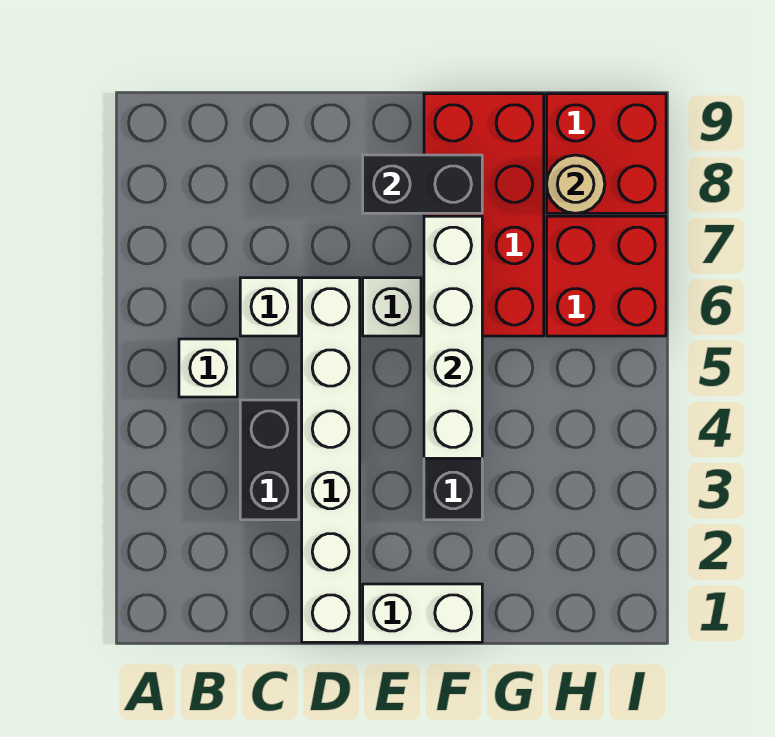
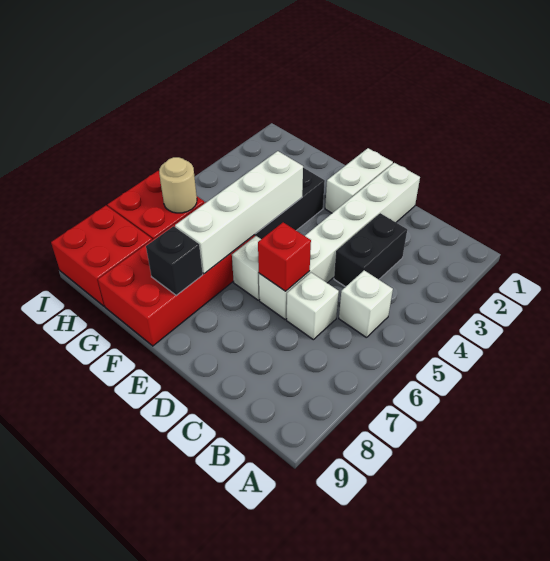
none -> red brick D6 level 2
white brick E1:F1 level 1 -> white brick E1:E2 level 1
black brick E8:F8 level 2 -> black brick F8 level 2
tan round brick H8 level 2 -> tan round brick H6 level 2

